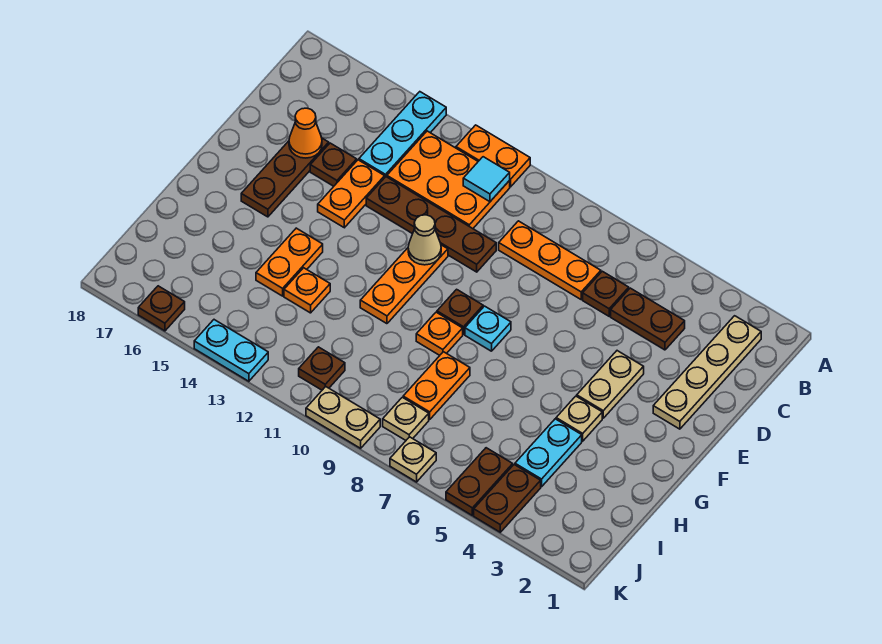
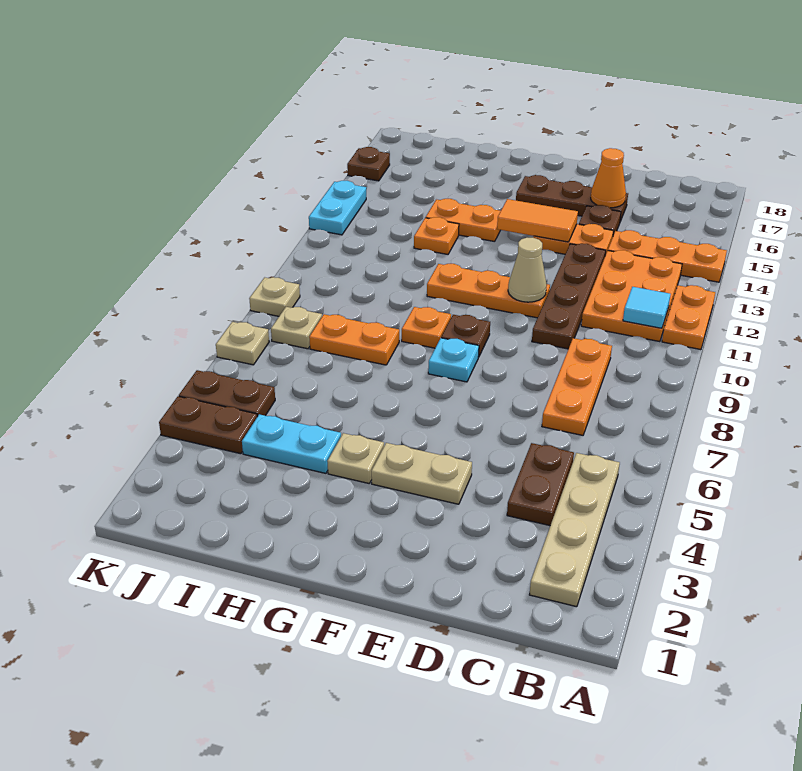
cyan plate A14:C14 level 1 -> orange plate A14:C14 level 1
tan plate B2:E2 level 1 -> tan plate B2:B5 level 1
brown plate C6 level 1 -> none
none -> orange tile E14:F14 level 2
brown plate J11 level 1 -> none
tan plate K9:K10 level 1 -> tan plate K9 level 1

